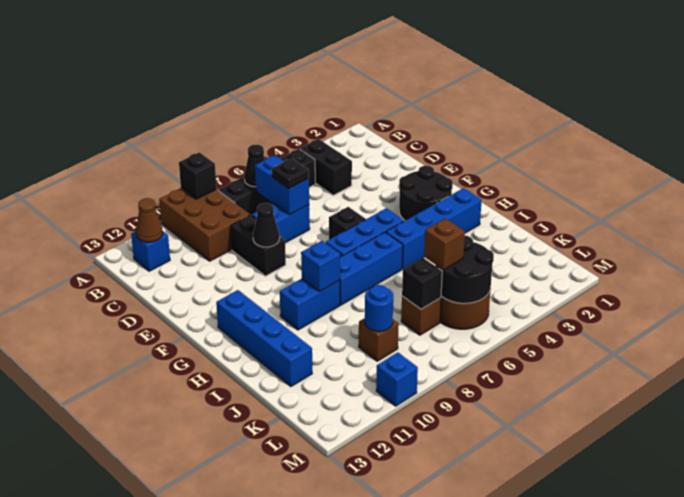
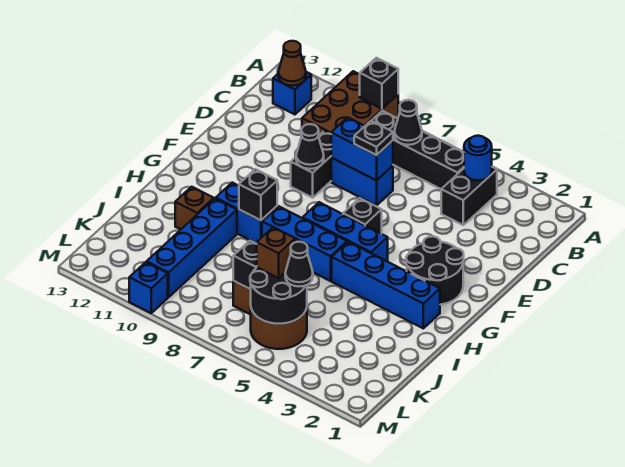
blue brick C7:D7 level 2 -> blue brick D7:D8 level 2
blue brick G12:J12 level 1 -> blue brick I10:L10 level 1
blue brick H9 level 2 -> black brick H9 level 2
none -> black cone K5 level 3
brown brick K9 level 1 -> brown brick I11 level 1
blue round brick K9 level 2 -> blue round brick B4 level 2

